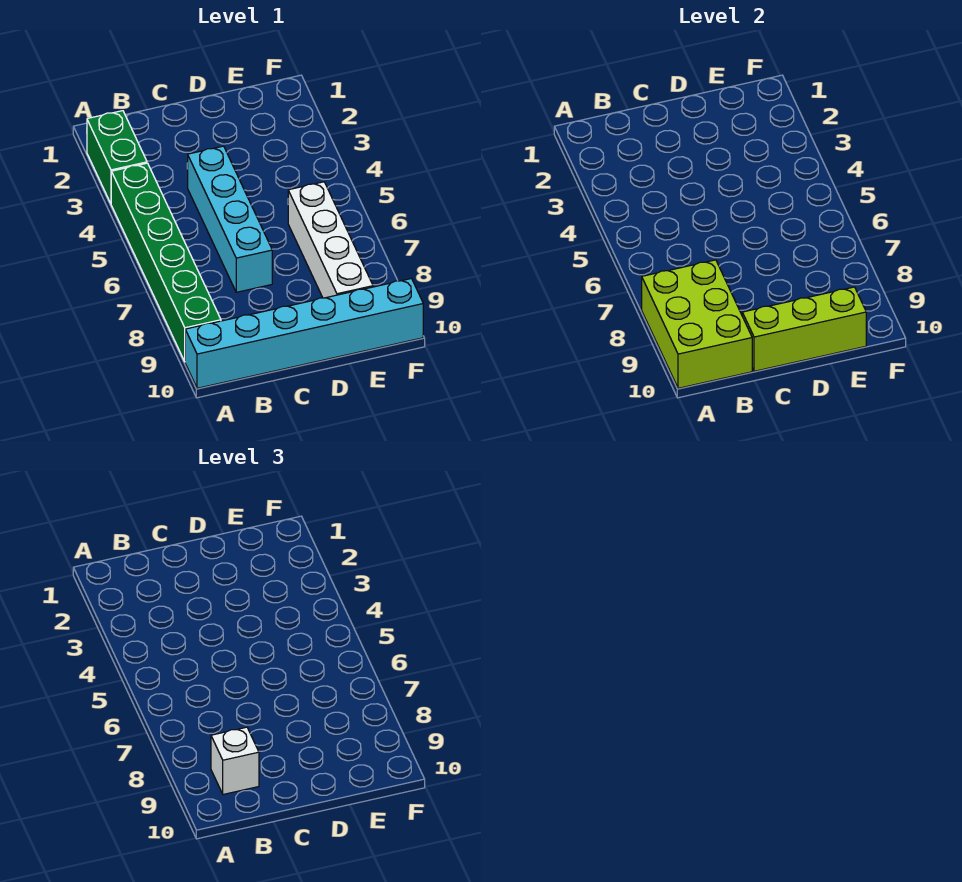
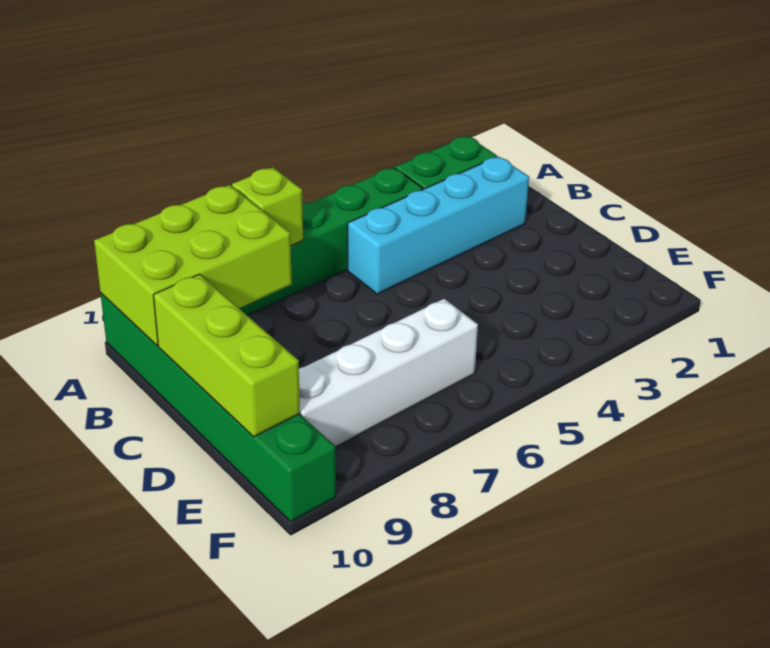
none -> lime brick A7 level 2
cyan brick A10:F10 level 1 -> green brick A10:F10 level 1
white brick B9 level 3 -> none
cyan brick C4:C7 level 1 -> cyan brick B2:B5 level 1

